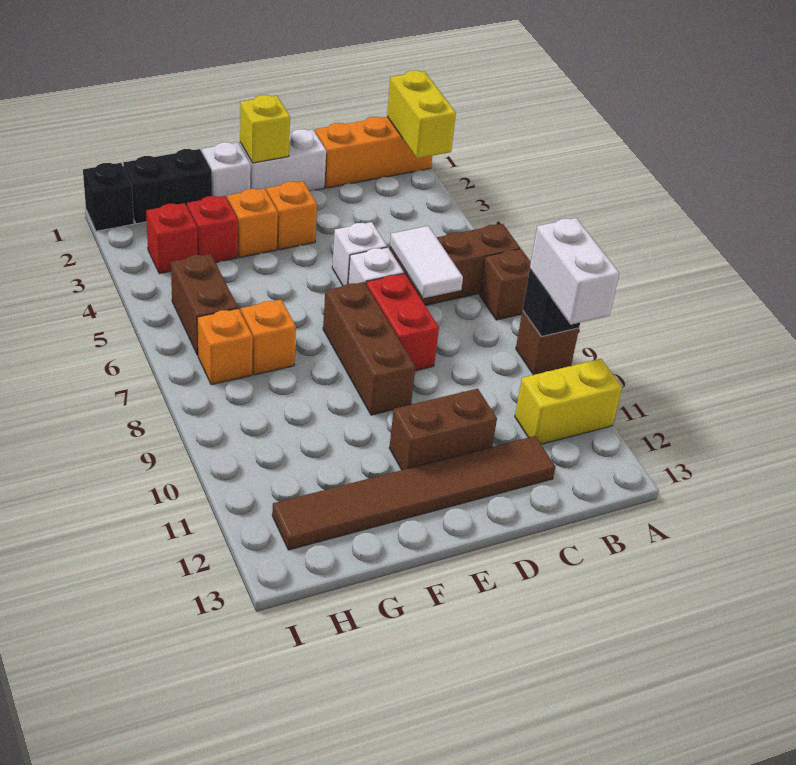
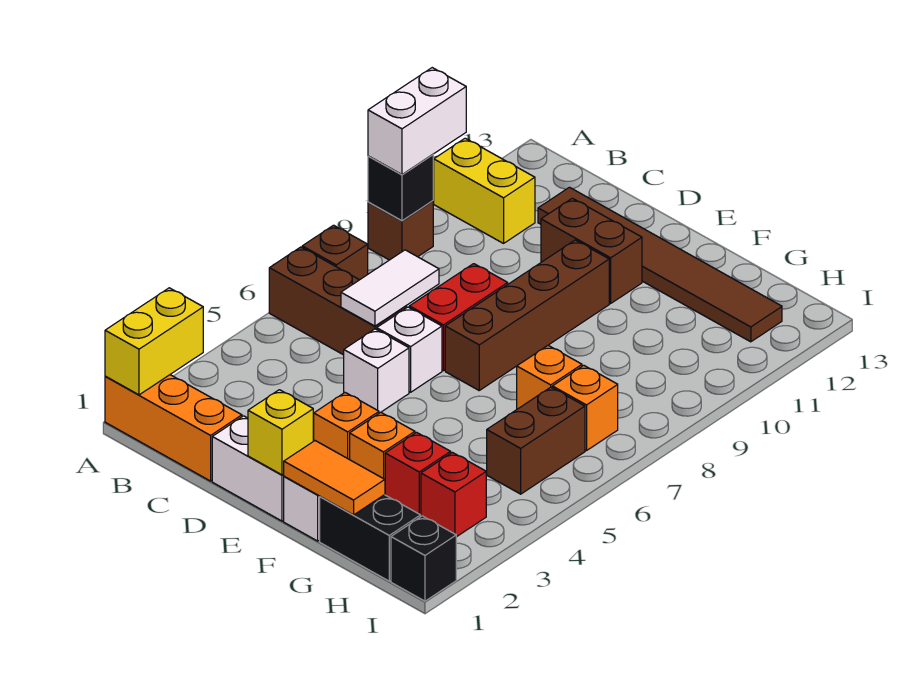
brown brick E7:E9 level 1 -> brown brick E7:E10 level 1
none -> orange tile F1:G1 level 2

